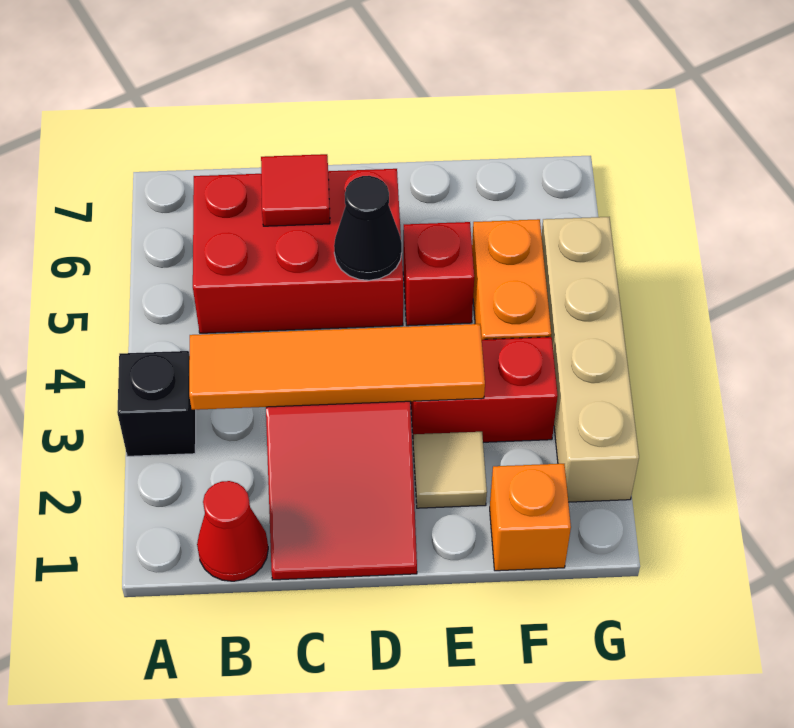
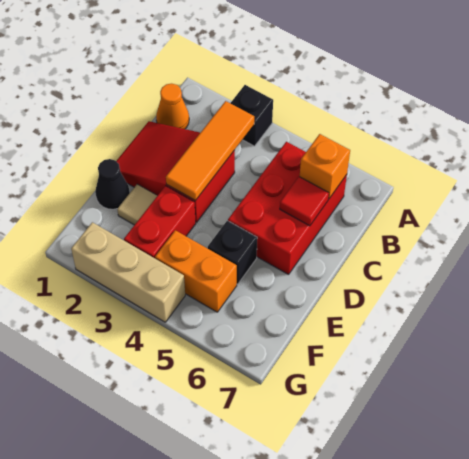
red cone B1 level 1 -> orange cone B1 level 1
orange tile B3:E3 level 2 -> orange tile B3:D3 level 2
black cone D5 level 2 -> black cone E1 level 1
red brick E5 level 1 -> black brick E5 level 1
orange brick F1 level 1 -> orange brick B6 level 2
tan brick G2:G5 level 1 -> tan brick G2:G4 level 1

